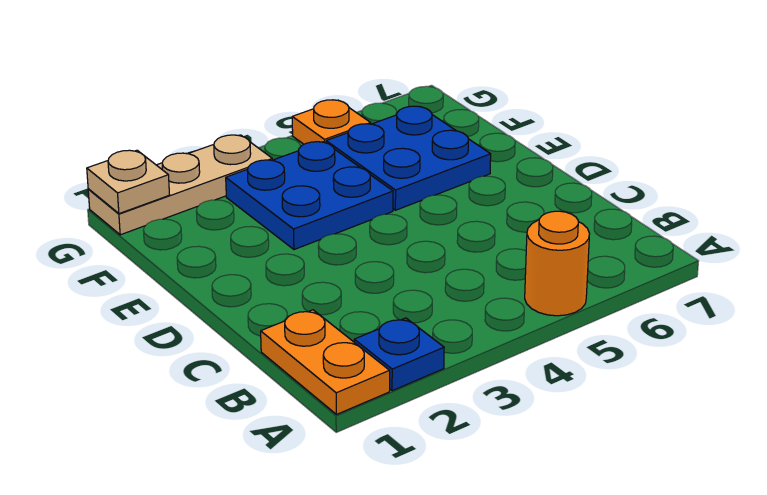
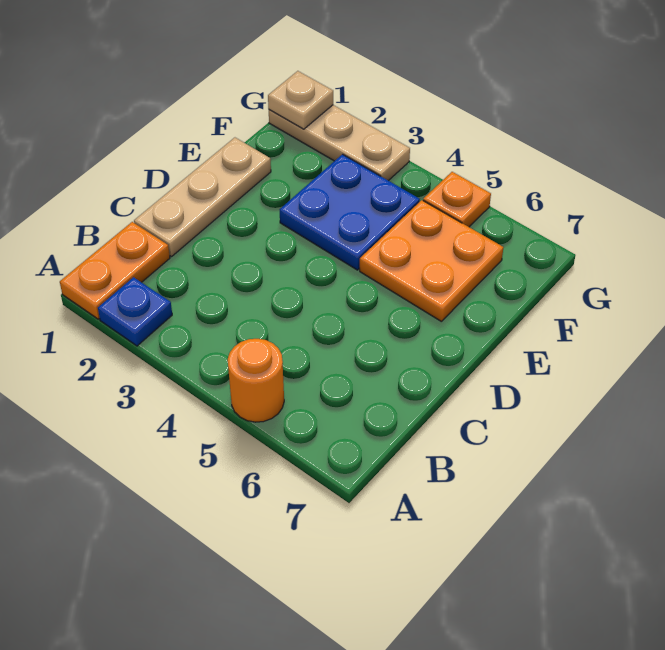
none -> tan plate C1:E1 level 1
blue plate E5:F6 level 1 -> orange plate E5:F6 level 1

